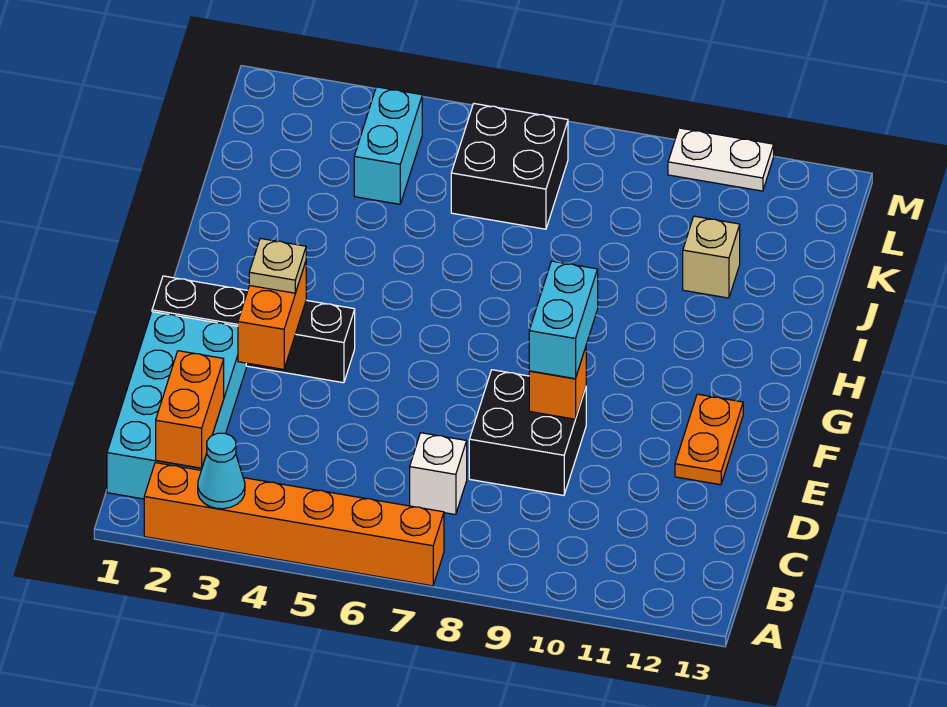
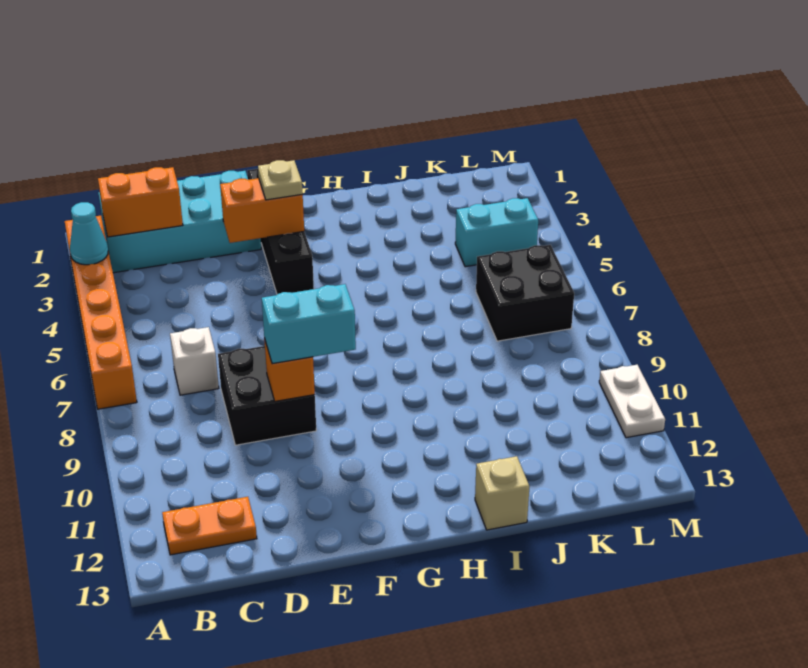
orange plate E12:F12 level 1 -> orange plate B12:C12 level 1
tan brick J11 level 1 -> tan brick I13 level 1

